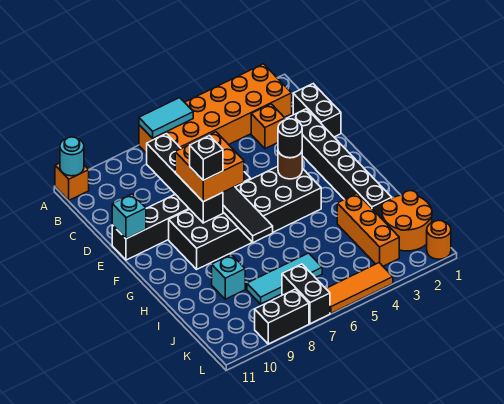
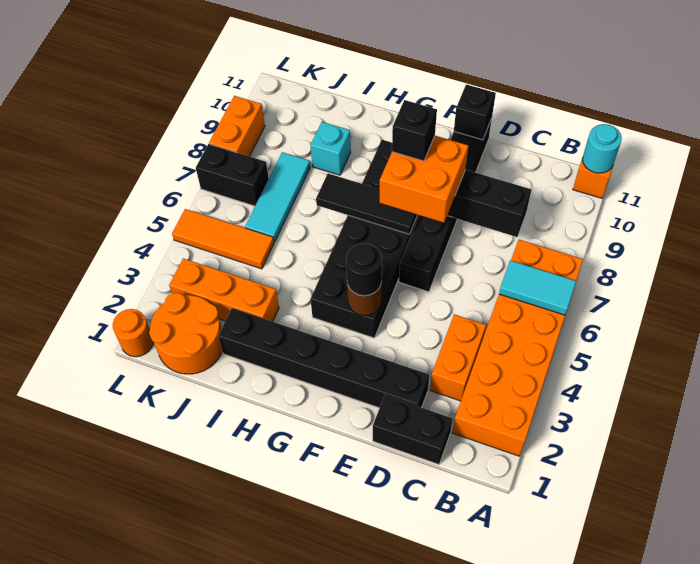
cyan tile A6:A7 level 2 -> cyan tile A6:B6 level 2
orange brick C3 level 1 -> orange brick C3:C4 level 1
cyan brick E11 level 2 -> black brick E11 level 2
orange tile L4:L6 level 1 -> orange tile J5:L5 level 1
black brick L8:L9 level 1 -> orange brick L8:L9 level 1

